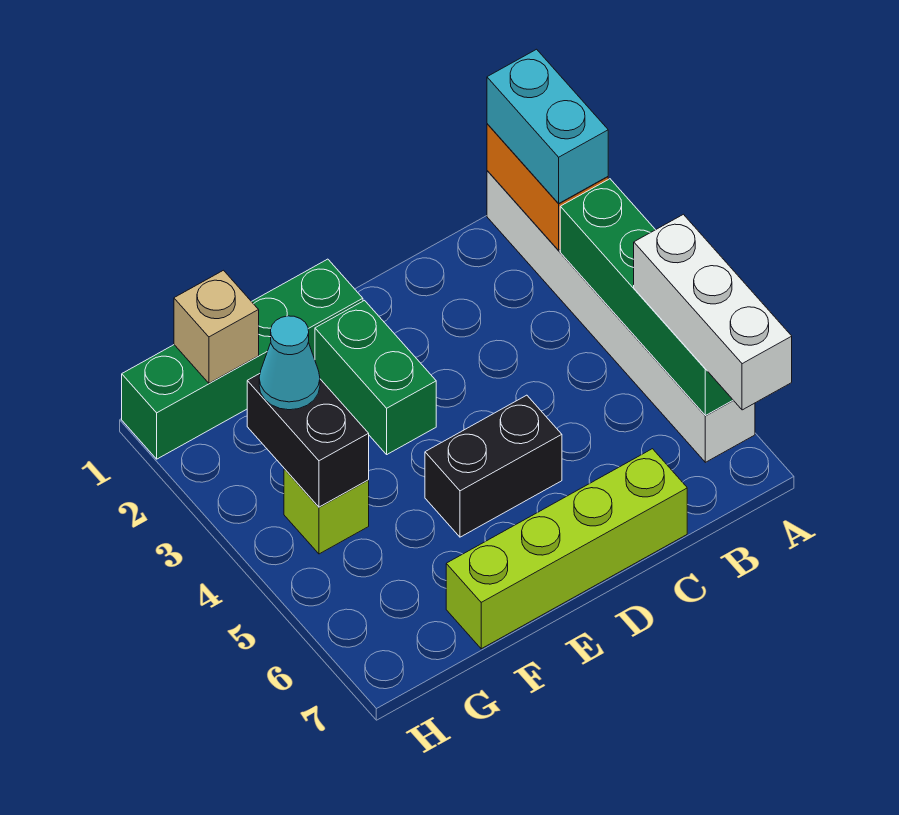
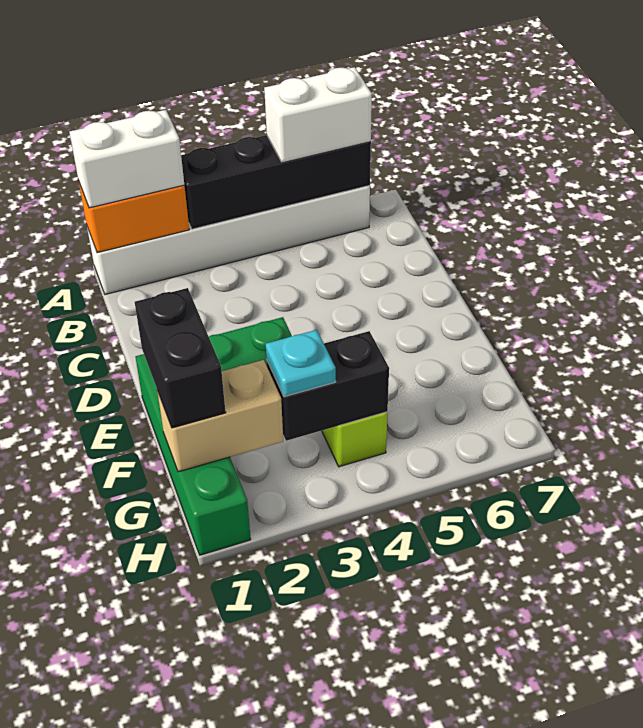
cyan brick A1:A2 level 3 -> white brick A1:A2 level 3
green brick A3:A6 level 2 -> black brick A3:A6 level 2
white brick A5:A7 level 3 -> white brick A5:A6 level 3
lime brick C7:F7 level 1 -> none
black brick D5:E5 level 1 -> black brick F1:G1 level 3
tan brick G1 level 2 -> tan brick G1:G2 level 2
cyan cone G3 level 3 -> cyan plate G3 level 3

